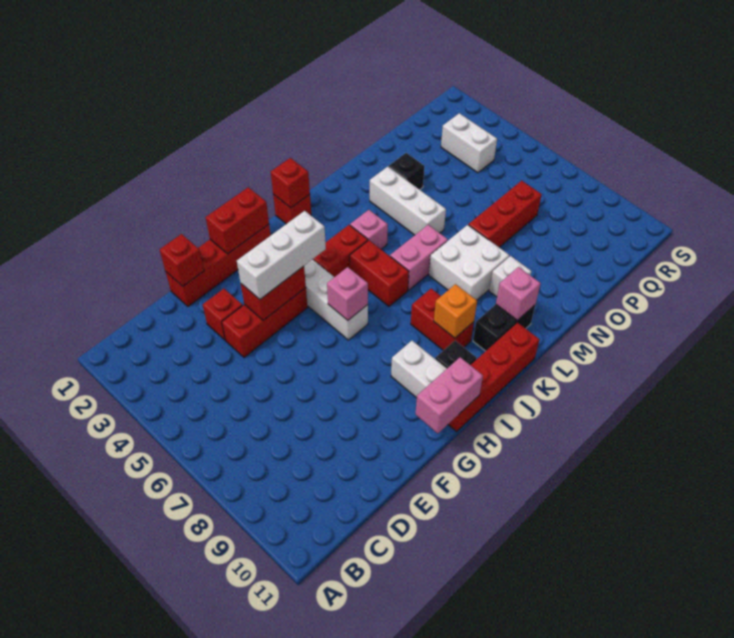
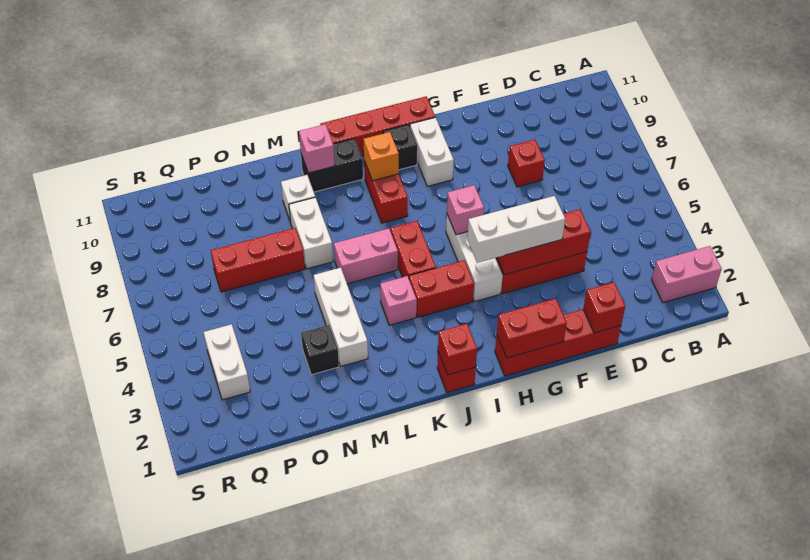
red brick E3 level 1 -> red brick E8 level 1
red brick F4:G4 level 2 -> red brick E4:G4 level 2
pink brick G11:H11 level 2 -> pink brick A2:B2 level 1
white brick L7:M8 level 1 -> white brick M7:M8 level 1

